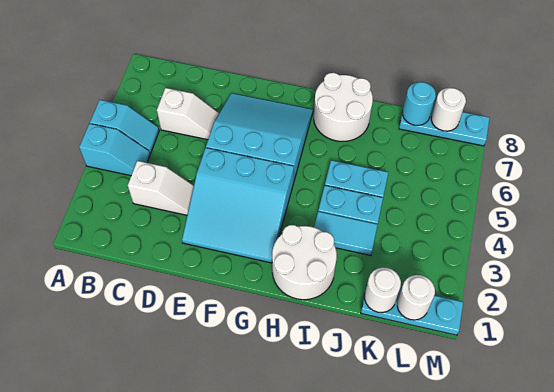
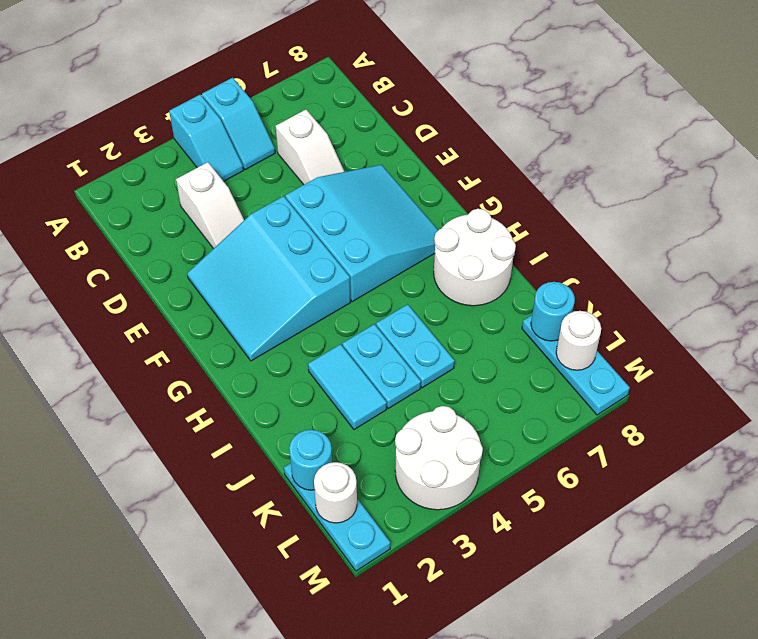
white round brick H1:I2 level 1 -> white round brick L3:M4 level 1
white round brick K1 level 2 -> cyan round brick K1 level 2

